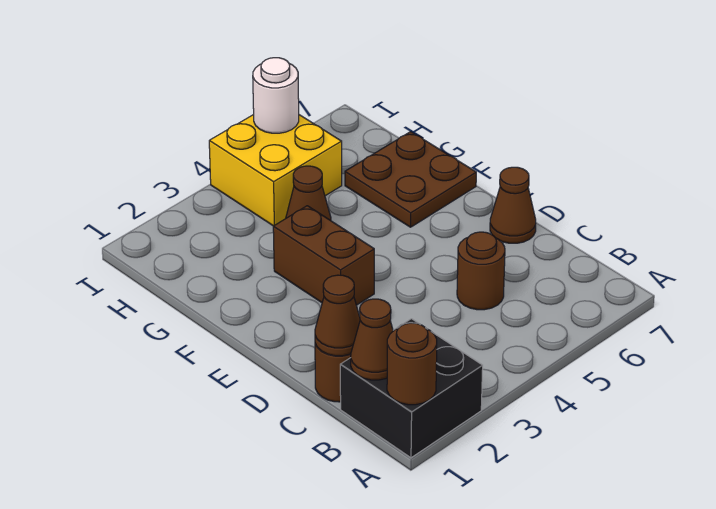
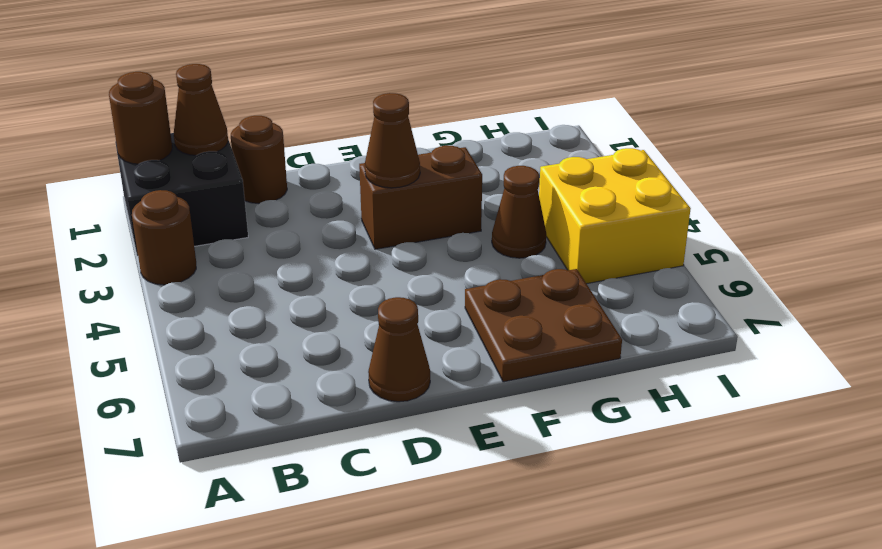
brown cone C1 level 2 -> brown cone E3 level 2
brown round brick C5 level 1 -> brown round brick A3 level 1
white round brick I5 level 2 -> none

